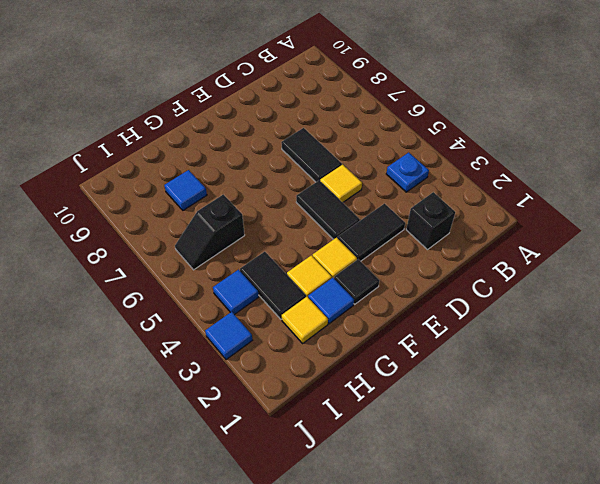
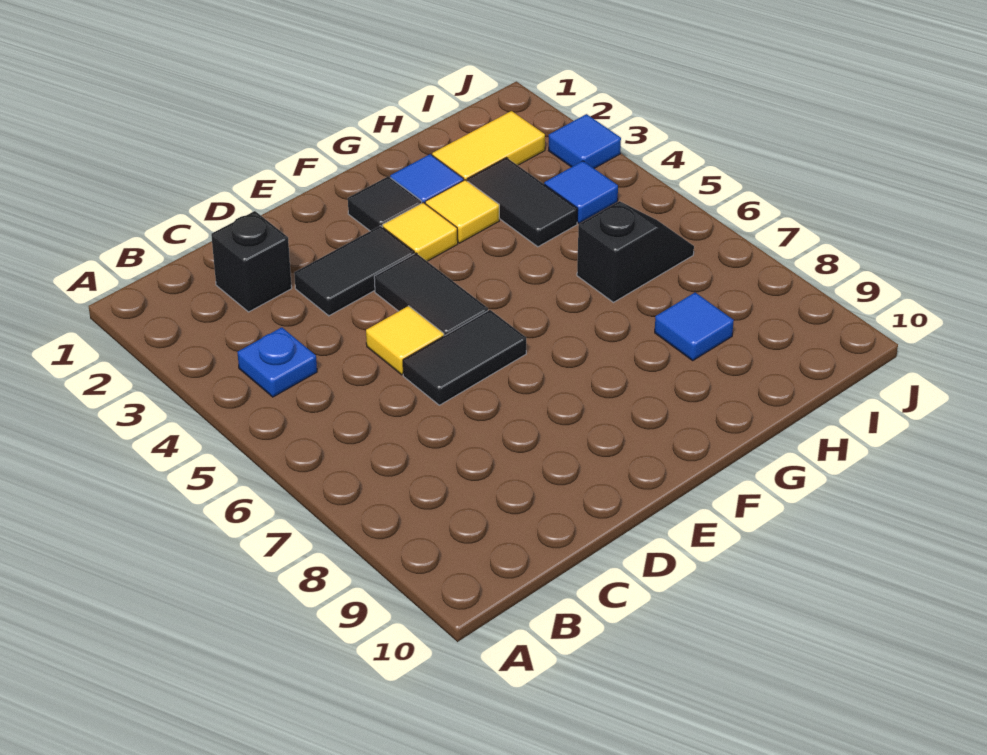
black tile D6:D7 level 1 -> black tile D6:E6 level 1
yellow tile H2 level 1 -> yellow tile H2:I2 level 1

